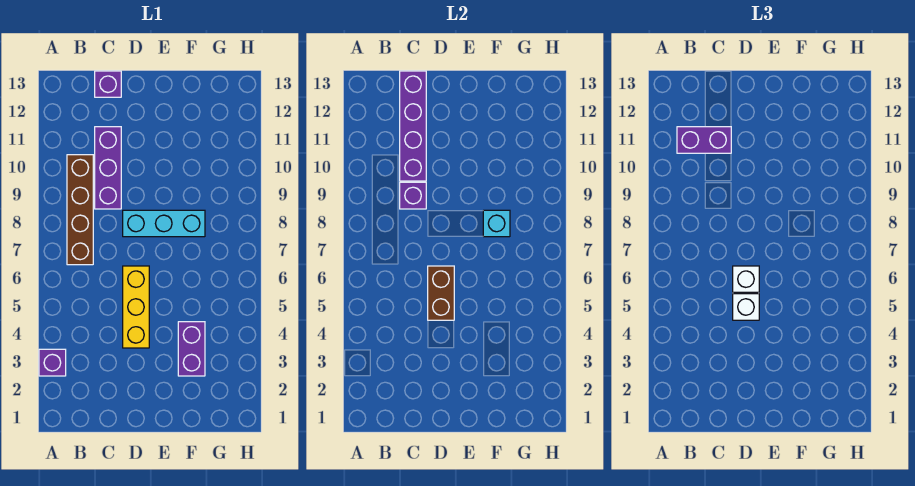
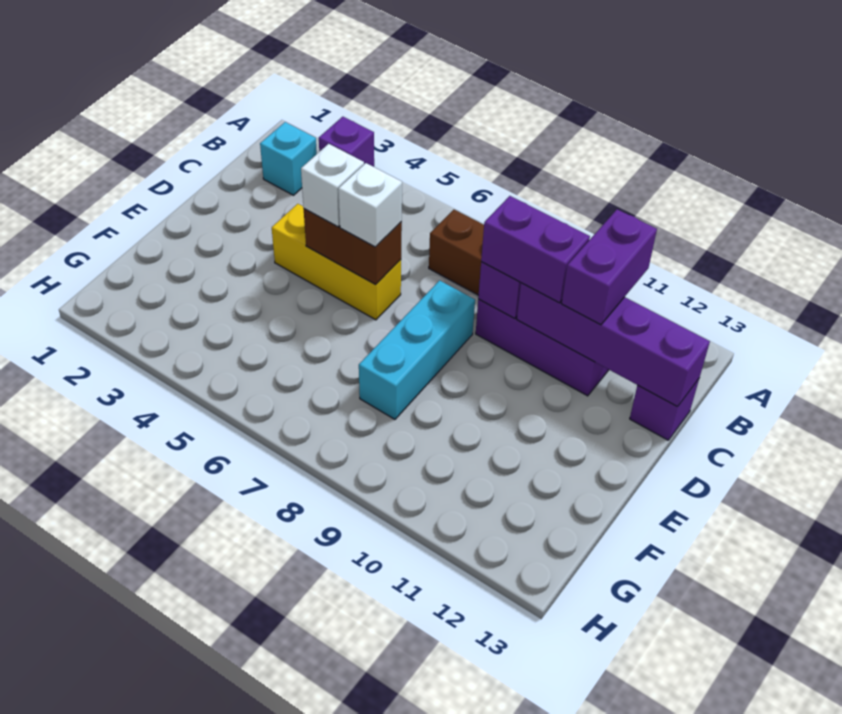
purple brick F3:F4 level 1 -> purple brick C9:C10 level 3
cyan brick F8 level 2 -> cyan brick B2 level 1

